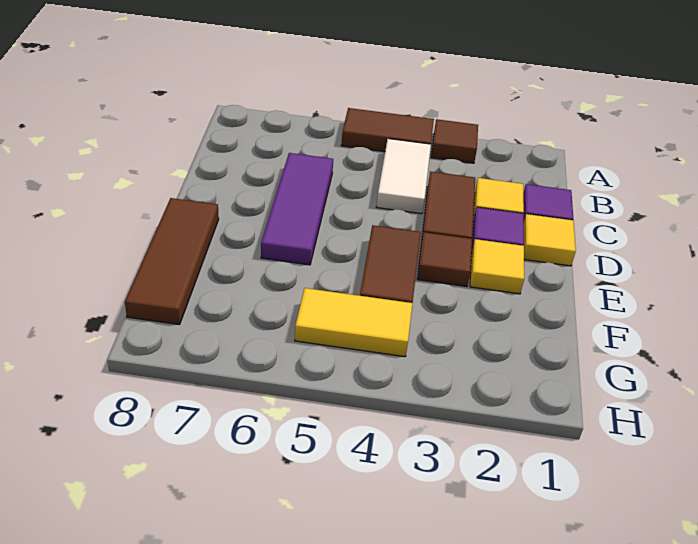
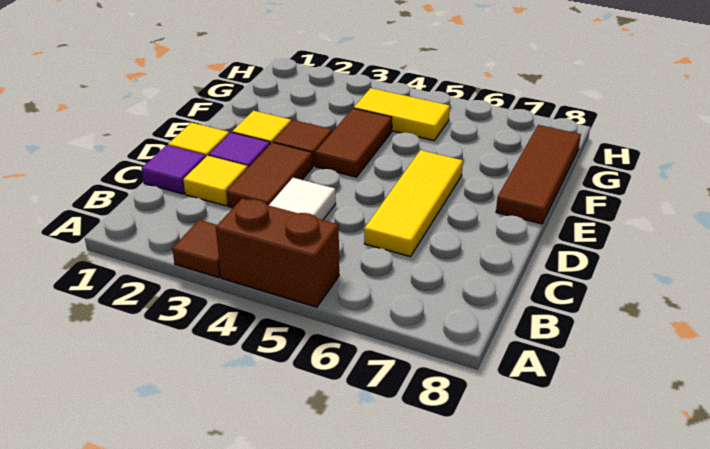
brown tile A4:A5 level 1 -> brown brick A4:A5 level 1
purple tile C6:E6 level 1 -> yellow tile C6:E6 level 1

